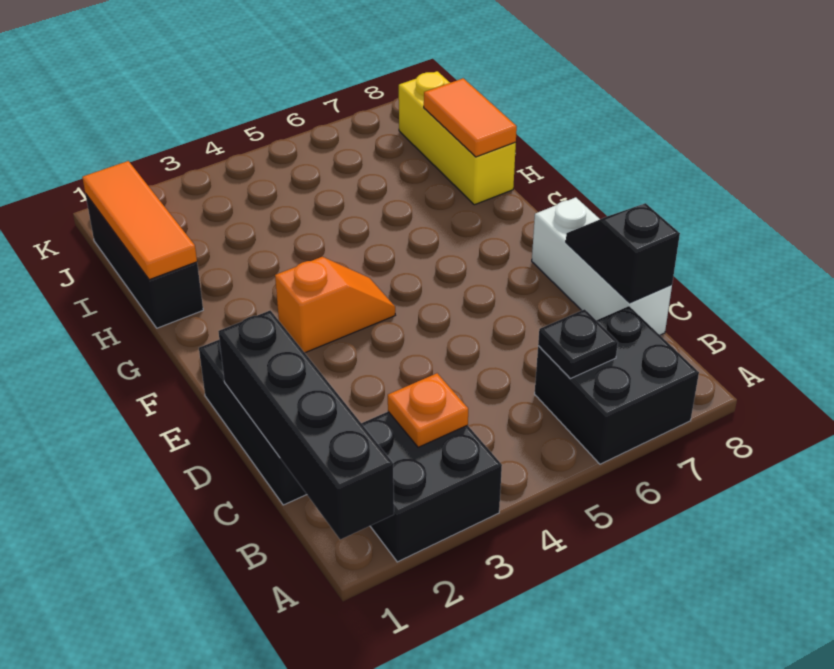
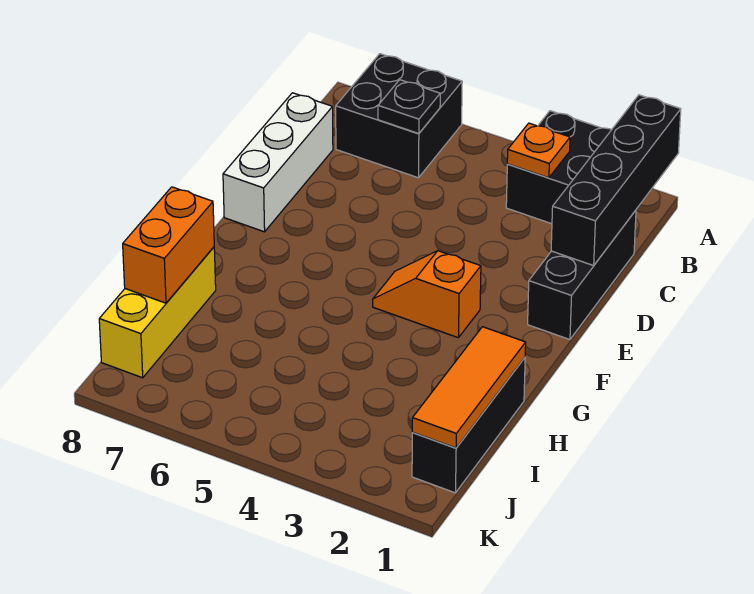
black slope C8:D8 level 2 top C -> none
orange tile H8:I8 level 2 -> orange brick H8:I8 level 2

